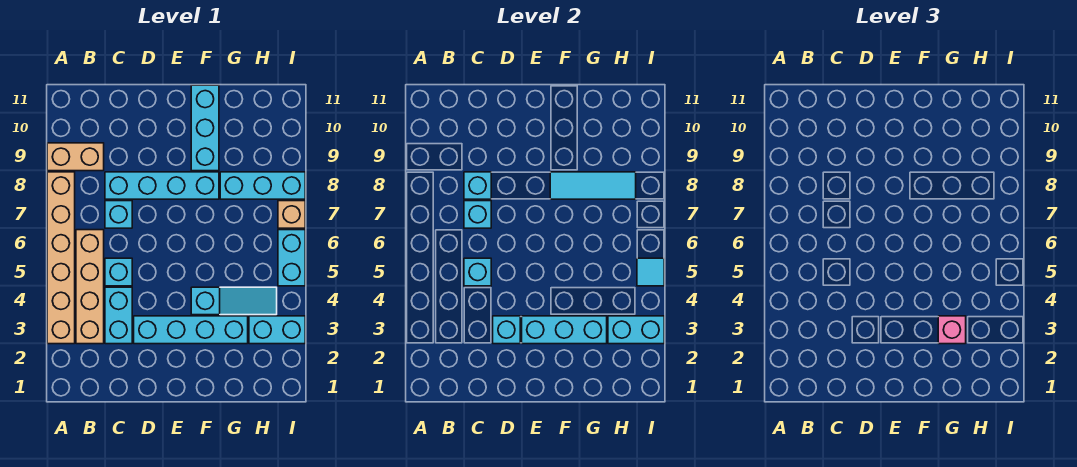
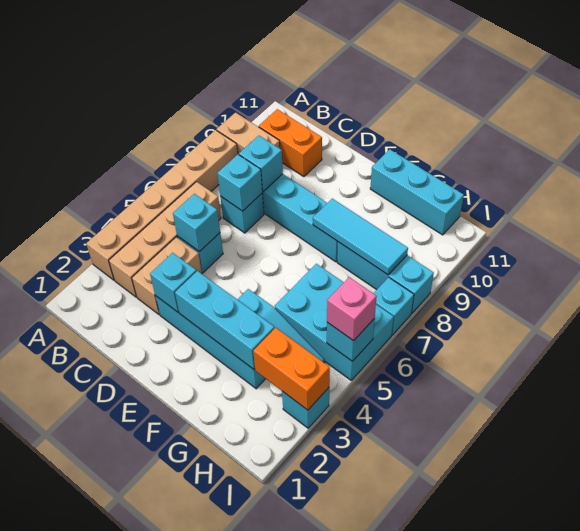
none -> orange brick B10:C10 level 1
cyan brick C3:C4 level 1 -> tan brick C3:C4 level 1
cyan brick F9:F11 level 1 -> cyan brick F11:H11 level 1
pink brick G3 level 3 -> pink brick I5 level 3
cyan brick H3:I3 level 1 -> cyan brick I3 level 1
cyan brick H3:I3 level 2 -> orange brick H3:I3 level 2
cyan brick I5:I6 level 1 -> cyan brick G5:I6 level 1
cyan tile I5 level 2 -> cyan brick I5 level 2
tan brick I7 level 1 -> cyan brick I7 level 1

